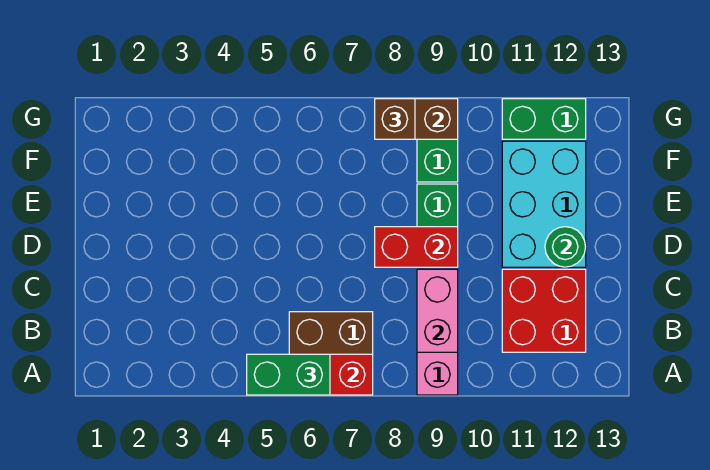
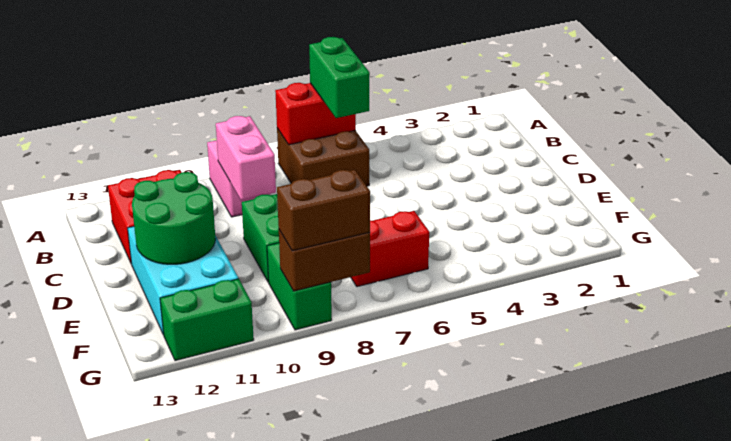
green brick A5:A6 level 3 -> green brick A6:B6 level 3
red brick D8:D9 level 2 -> red brick F6:F7 level 1
green round brick D12 level 2 -> green round brick D11:E12 level 2
brown brick G8 level 3 -> brown brick G8:G9 level 3

